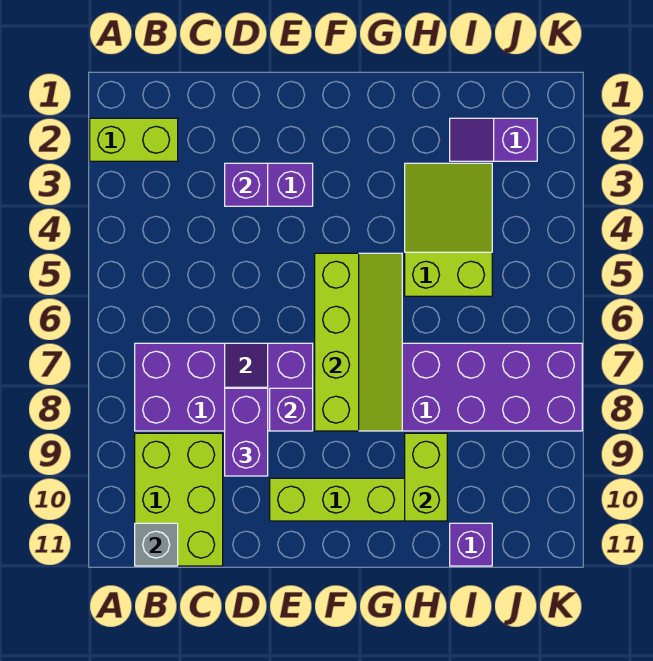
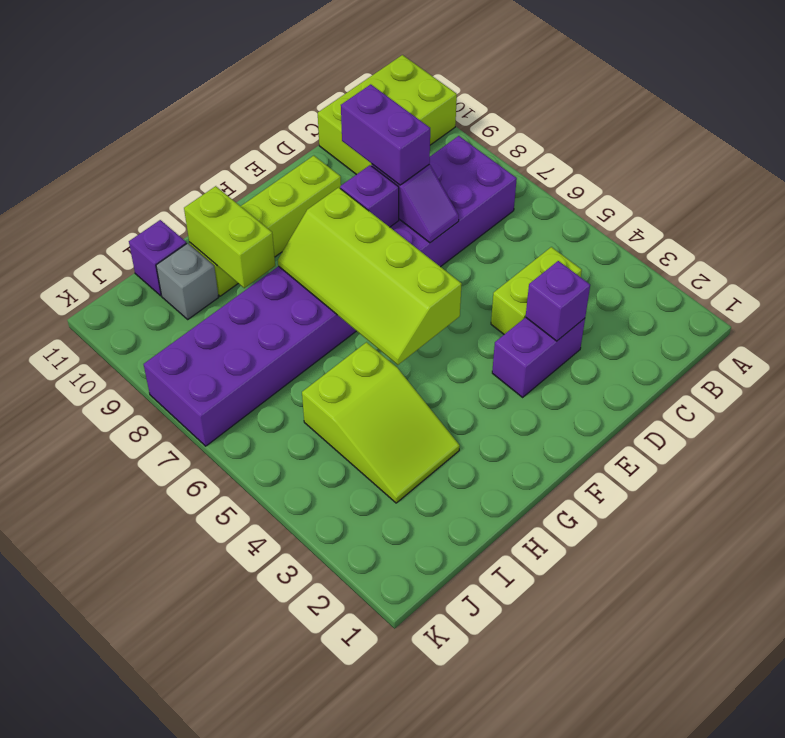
lime brick A2:B2 level 1 -> lime brick C4:D4 level 1
lime brick B9:C11 level 1 -> lime brick A10:C11 level 1
grey brick B11 level 2 -> grey brick I10 level 1
purple slope I2:J2 level 1 top J -> none

